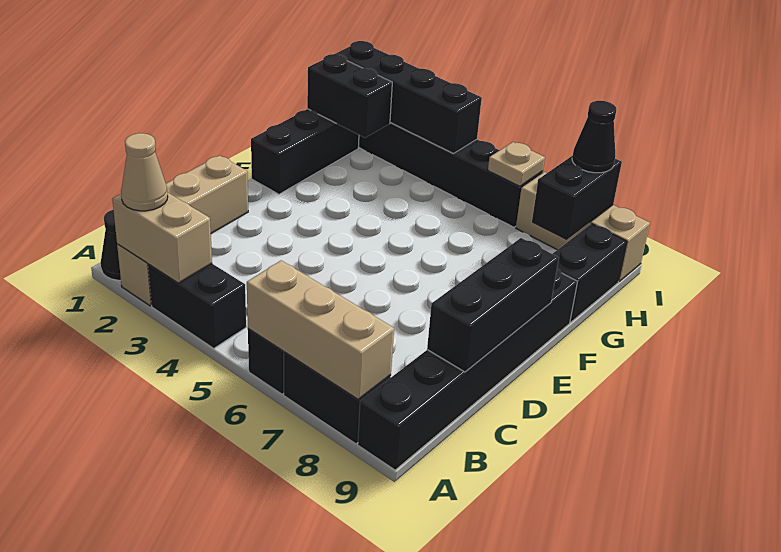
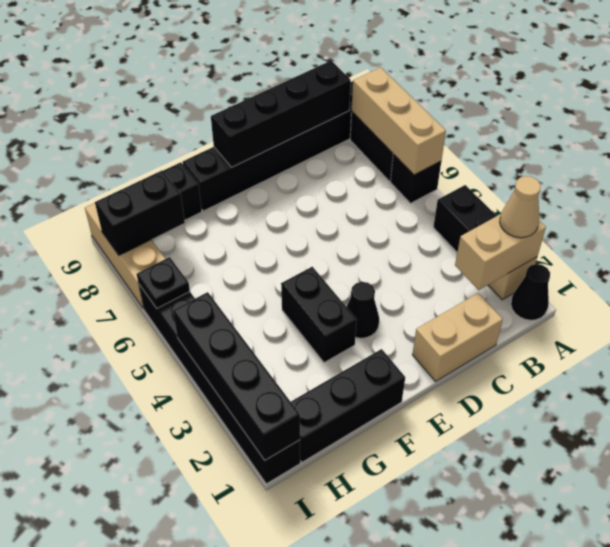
tan brick A2:A3 level 2 -> tan brick A2:B2 level 2
black brick C9:E9 level 2 -> black brick B9:E9 level 2
black brick H1:H2 level 2 -> black brick F3:F4 level 1
tan plate I6 level 2 -> black plate I6 level 2
black cone I8 level 3 -> black cone E3 level 1

